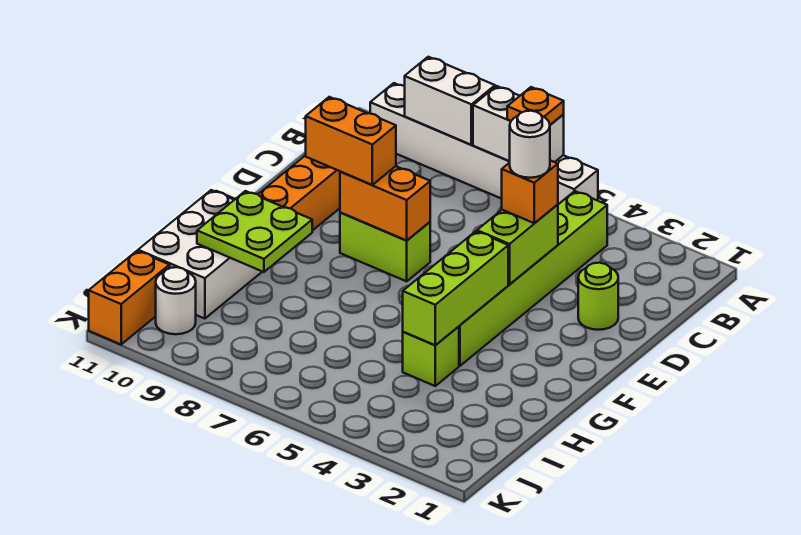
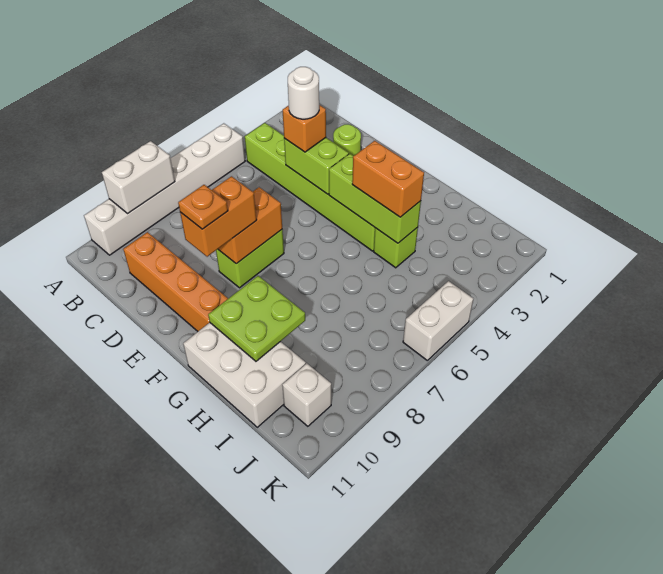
white brick A6:A7 level 2 -> white brick K5:K6 level 1
orange plate A6 level 3 -> orange plate E9 level 4
white round brick J10 level 1 -> white brick J10 level 1
orange brick J11:K11 level 1 -> orange brick G4:H4 level 3

